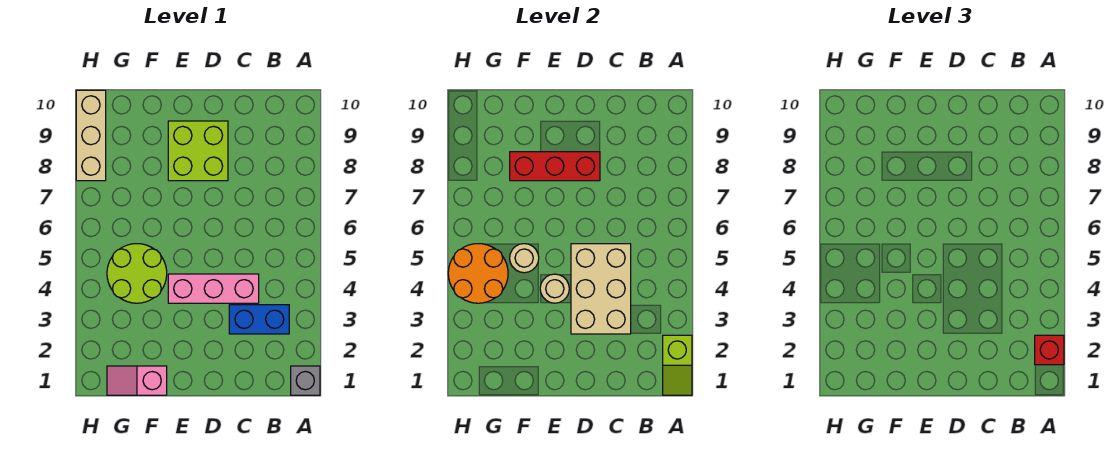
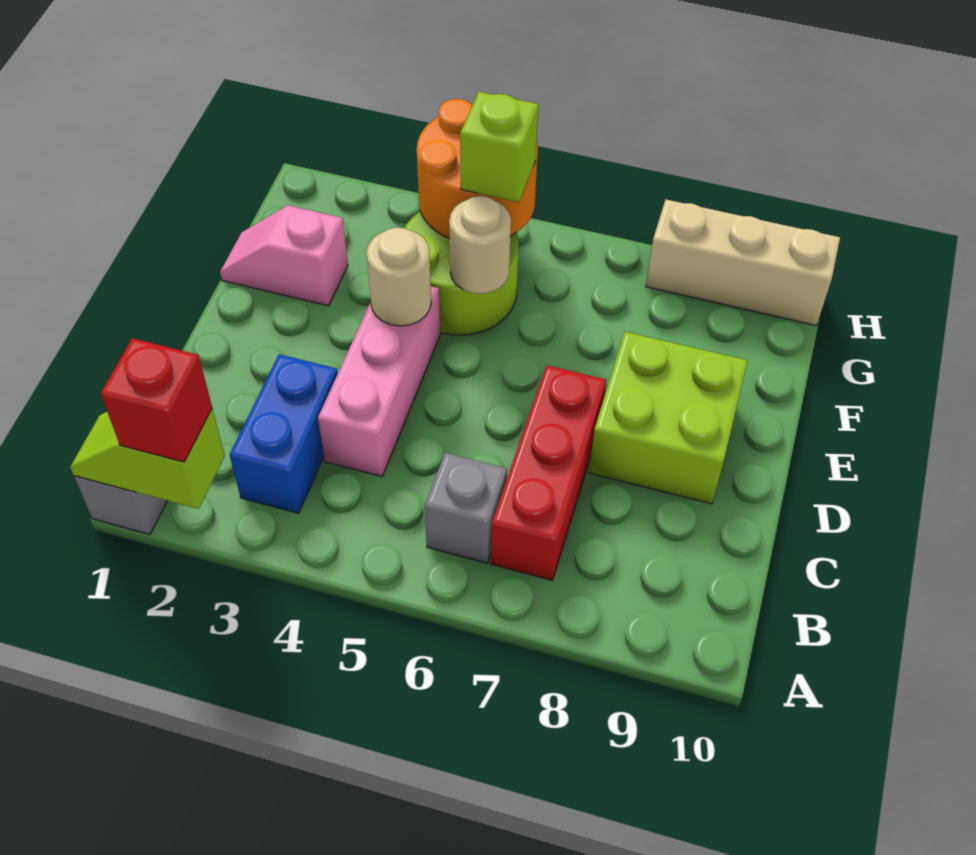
none -> grey brick B6 level 1
tan brick C3:D5 level 2 -> none
red brick D8:F8 level 2 -> red brick B7:D7 level 1
pink slope F1:G1 level 1 top F -> pink slope F1:F2 level 1 top 2
none -> lime brick G5 level 3

